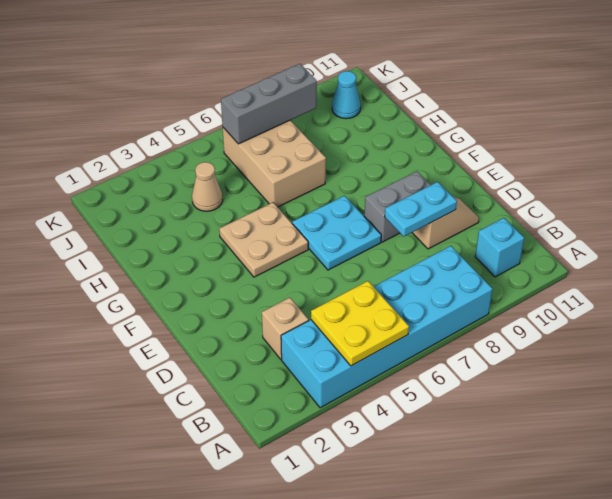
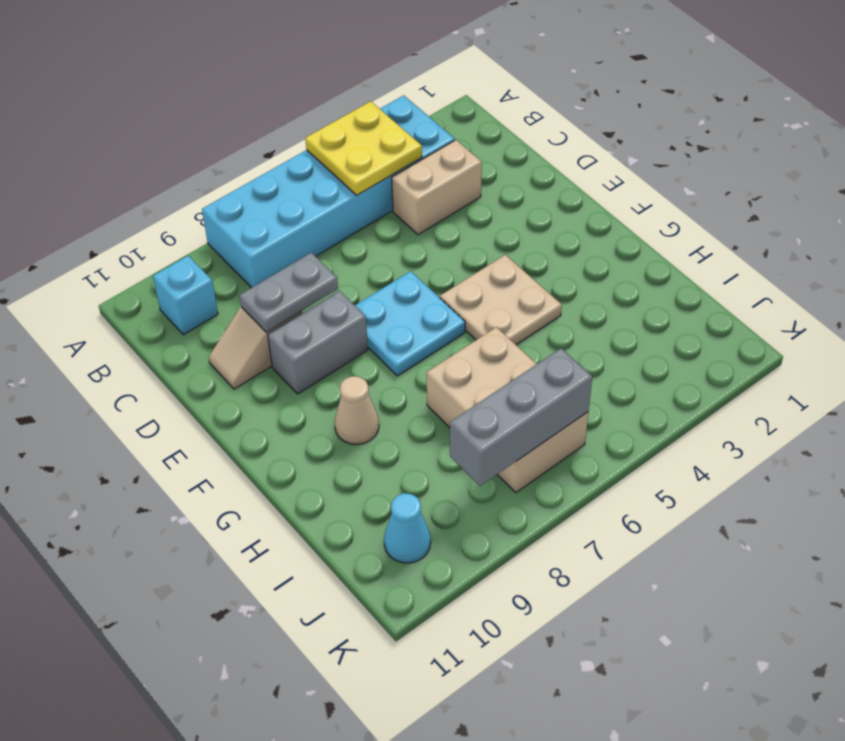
tan brick C3 level 1 -> tan brick C3:C4 level 1
cyan plate D8:D9 level 2 -> grey plate D8:D9 level 2
tan cone I4 level 1 -> tan cone G9 level 1

